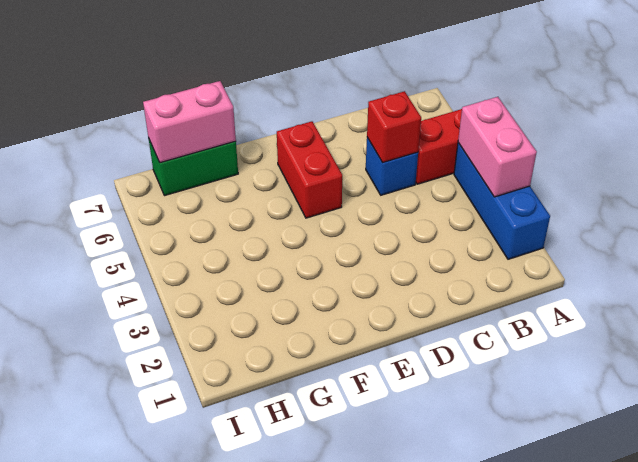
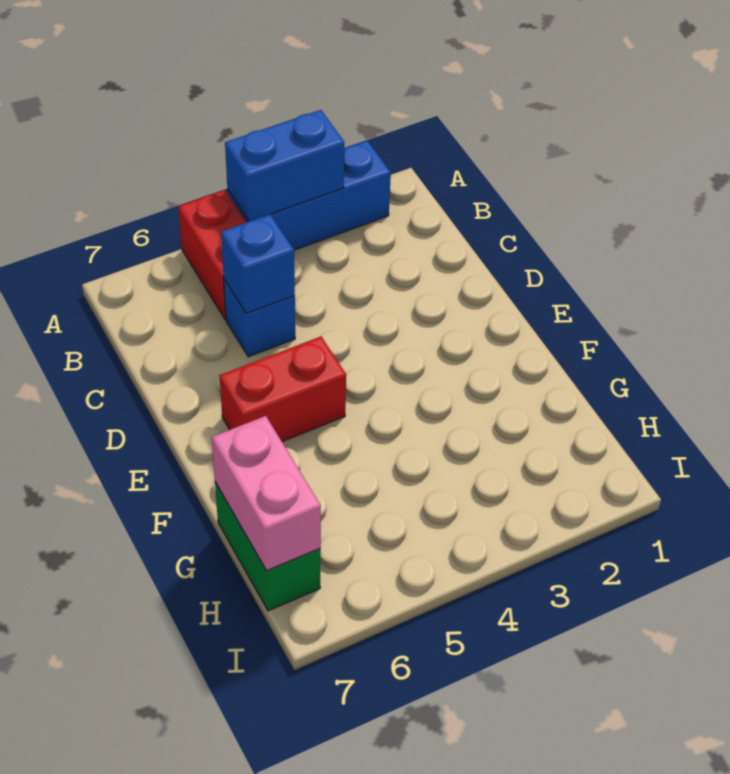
pink brick A3:A4 level 2 -> blue brick A3:A4 level 2
red brick C5 level 2 -> blue brick C5 level 2

